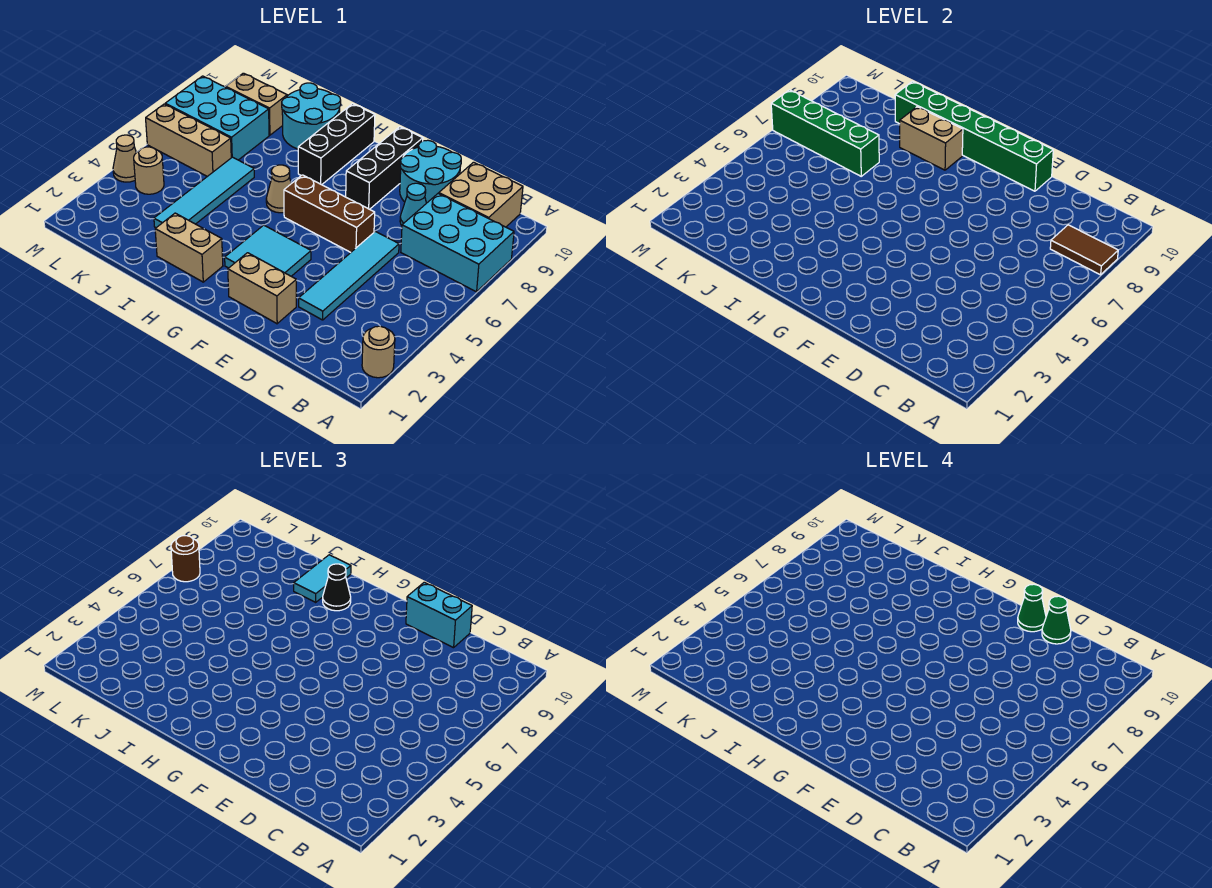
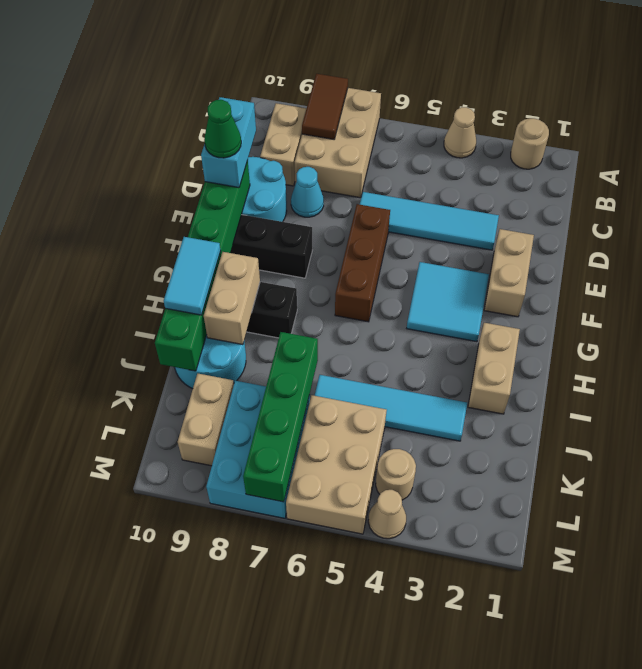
cyan brick A7:C8 level 1 -> tan brick A7:C8 level 1
tan brick B9:C10 level 1 -> tan brick B9:C9 level 1
green cone D10 level 4 -> none
tan cone H6 level 1 -> tan cone A4 level 1
black cone H9 level 3 -> none
cyan tile I9:I10 level 3 -> cyan tile H10:I10 level 3
tan brick K6:M6 level 1 -> tan brick K5:M6 level 1
brown round brick M7 level 3 -> none

